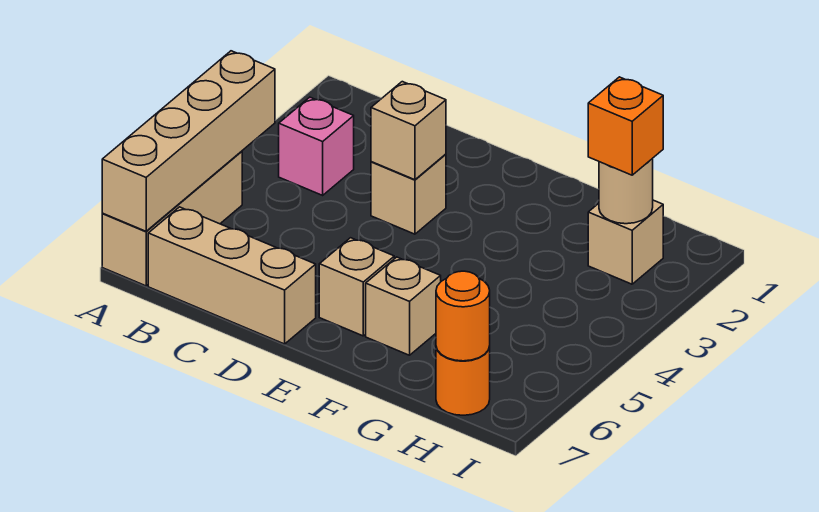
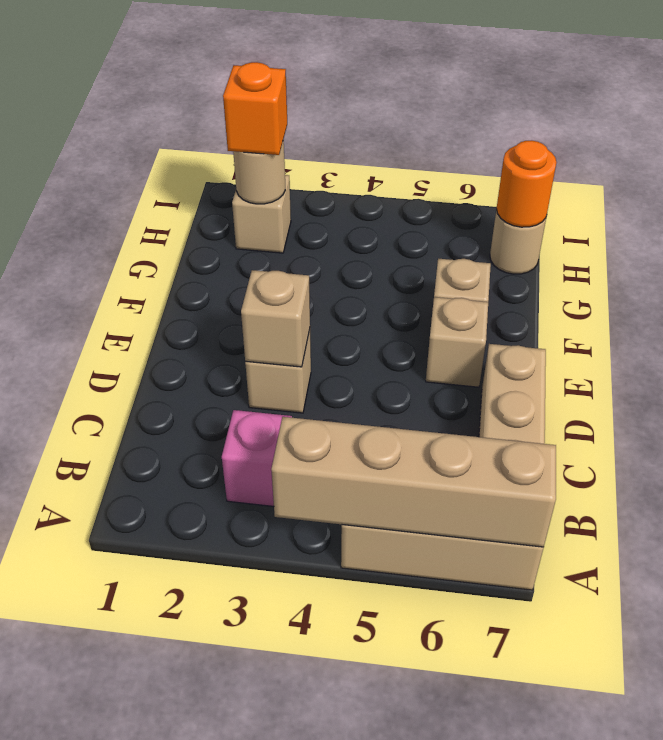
orange round brick H7 level 1 -> tan round brick H7 level 1

